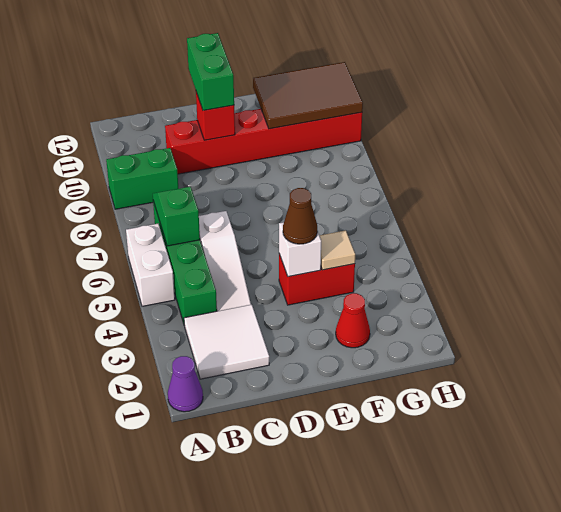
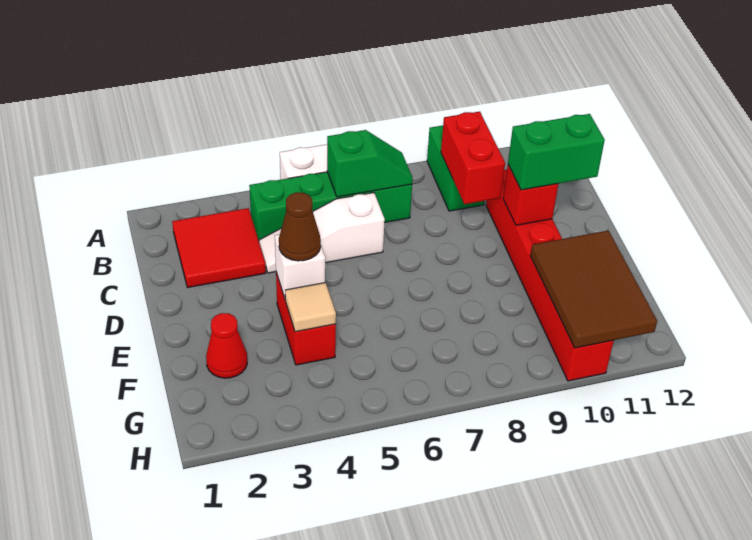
purple cone A1 level 1 -> none
white tile B2:C3 level 1 -> red tile B2:C3 level 1
none -> red brick B9:C9 level 2

